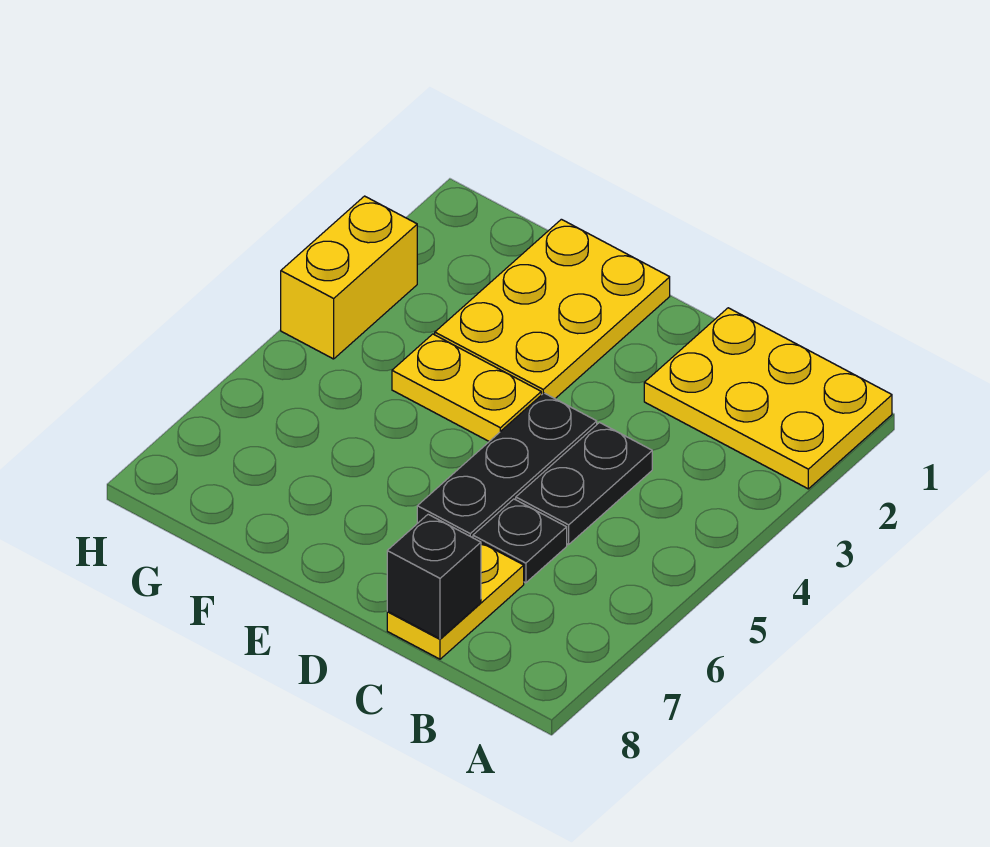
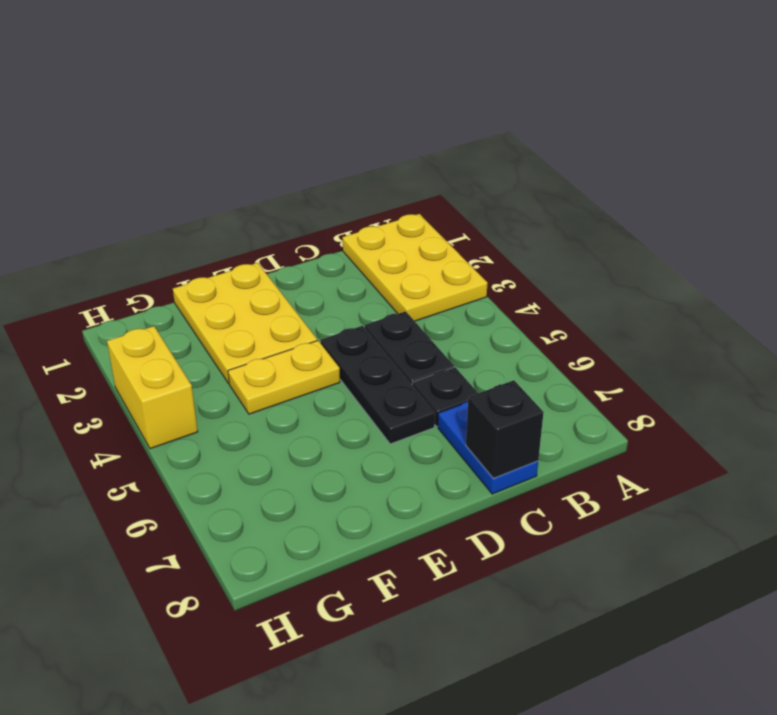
yellow plate A1:C2 level 1 -> yellow plate A1:B3 level 1
yellow plate C7:C8 level 1 -> blue plate C7:C8 level 1

